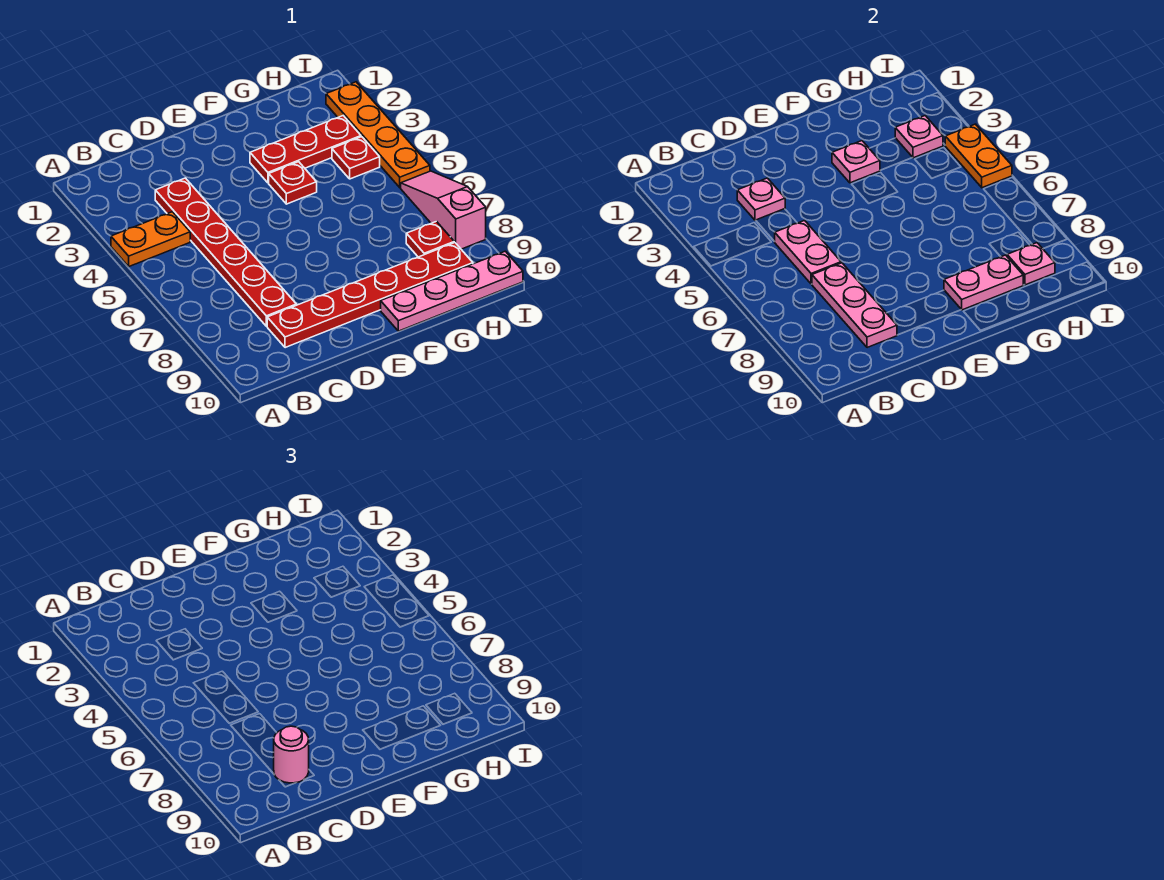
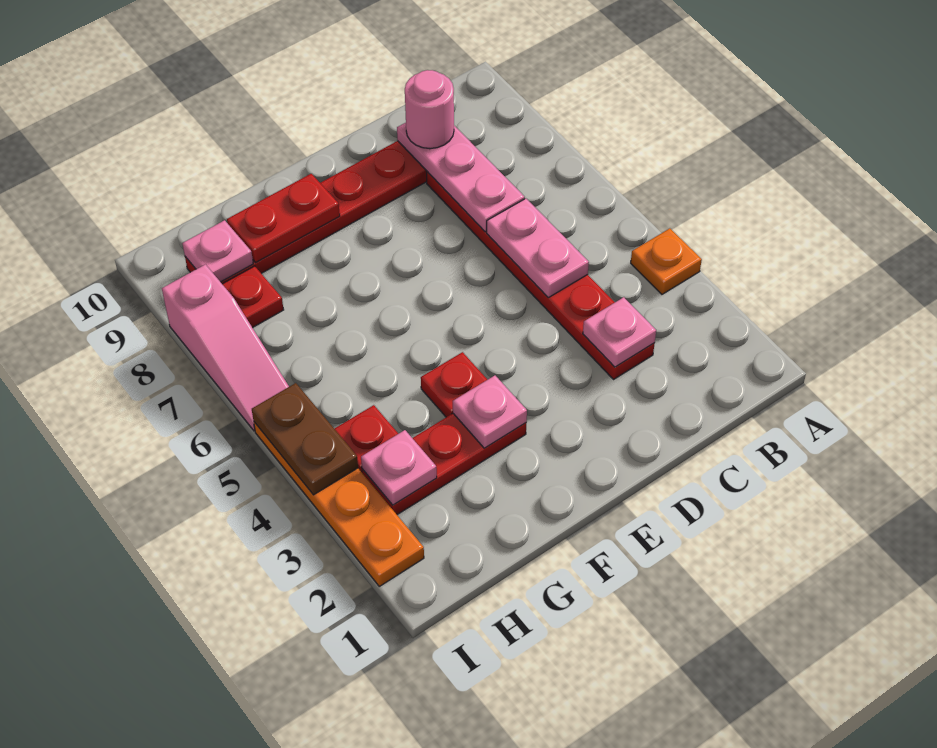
orange plate A4:B4 level 1 -> orange plate A4 level 1
pink plate F9:G9 level 2 -> red plate F9:G9 level 2
pink plate F10:I10 level 1 -> none
orange plate I4:I5 level 2 -> brown plate I4:I5 level 2

